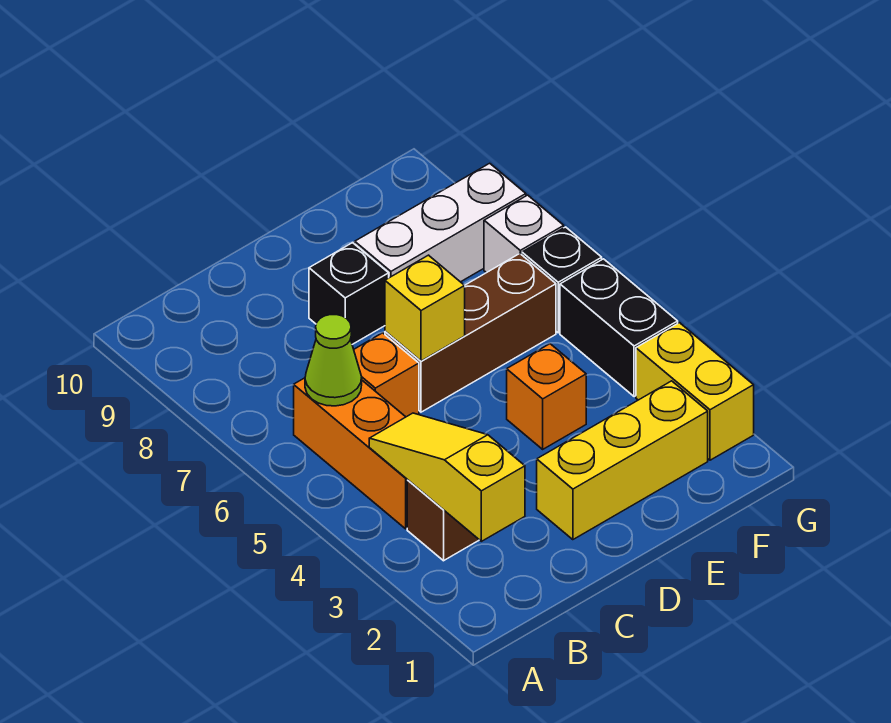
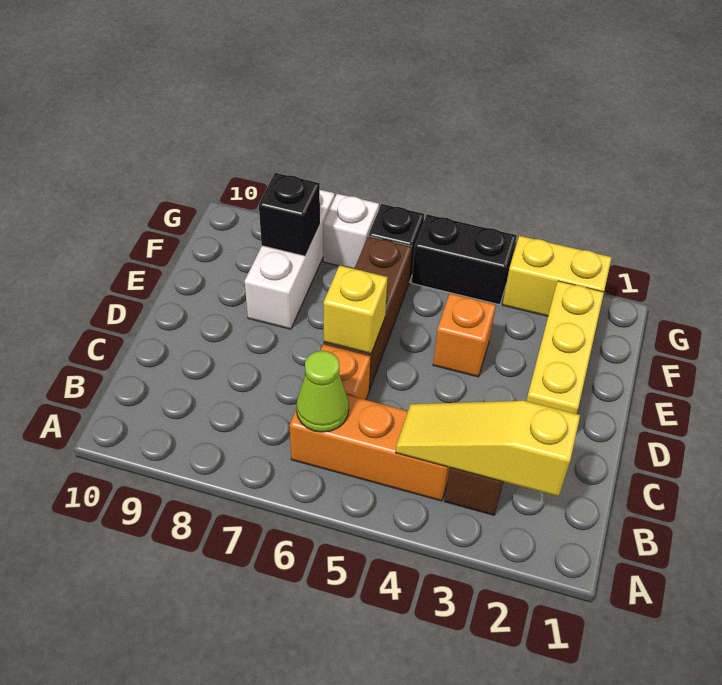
black brick D8 level 1 -> black brick F8 level 2

